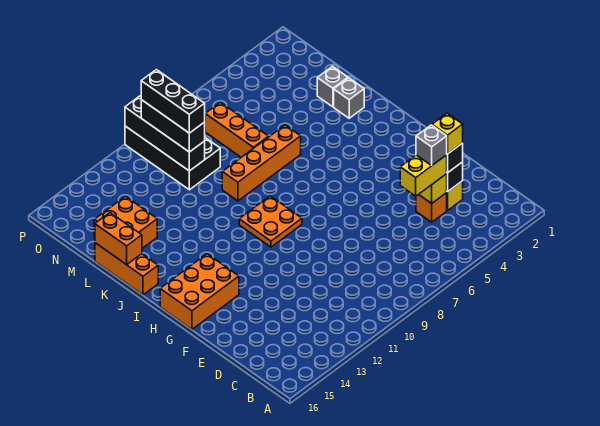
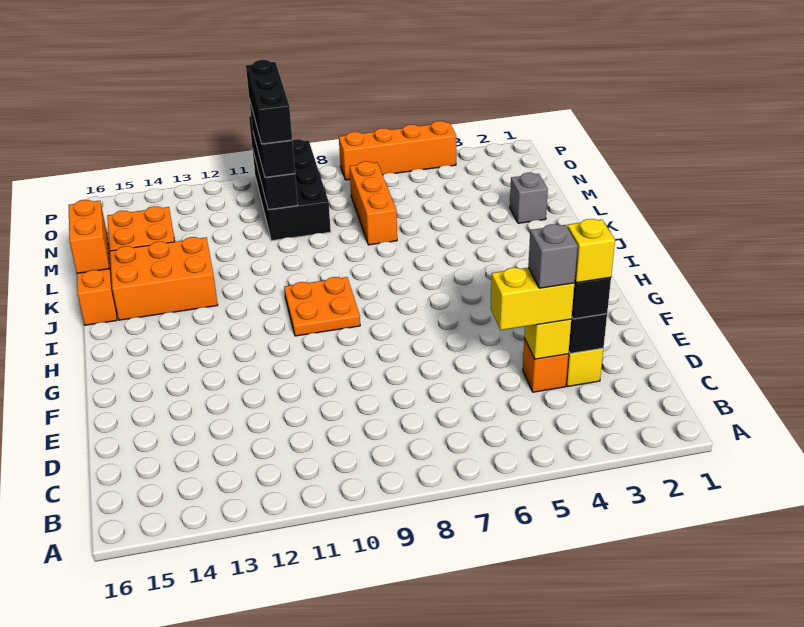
orange brick G14:H16 level 1 -> orange brick J13:K15 level 1
grey brick K2 level 1 -> none
orange brick K6:K9 level 1 -> orange brick P4:P7 level 1

